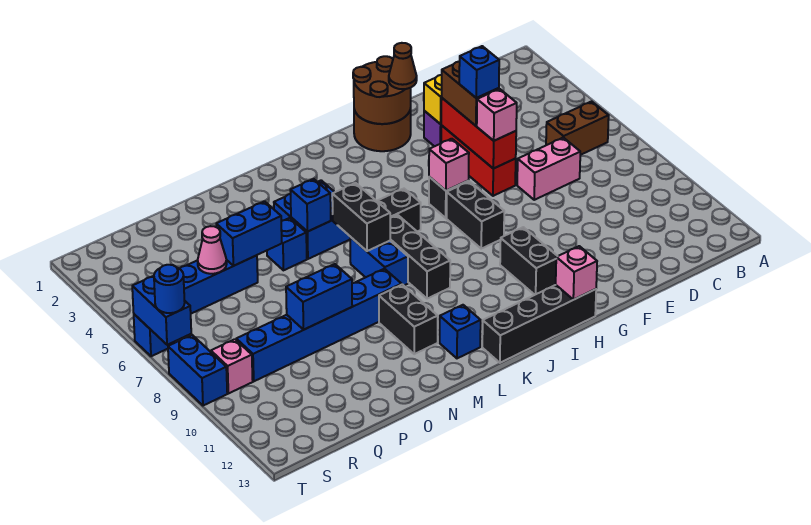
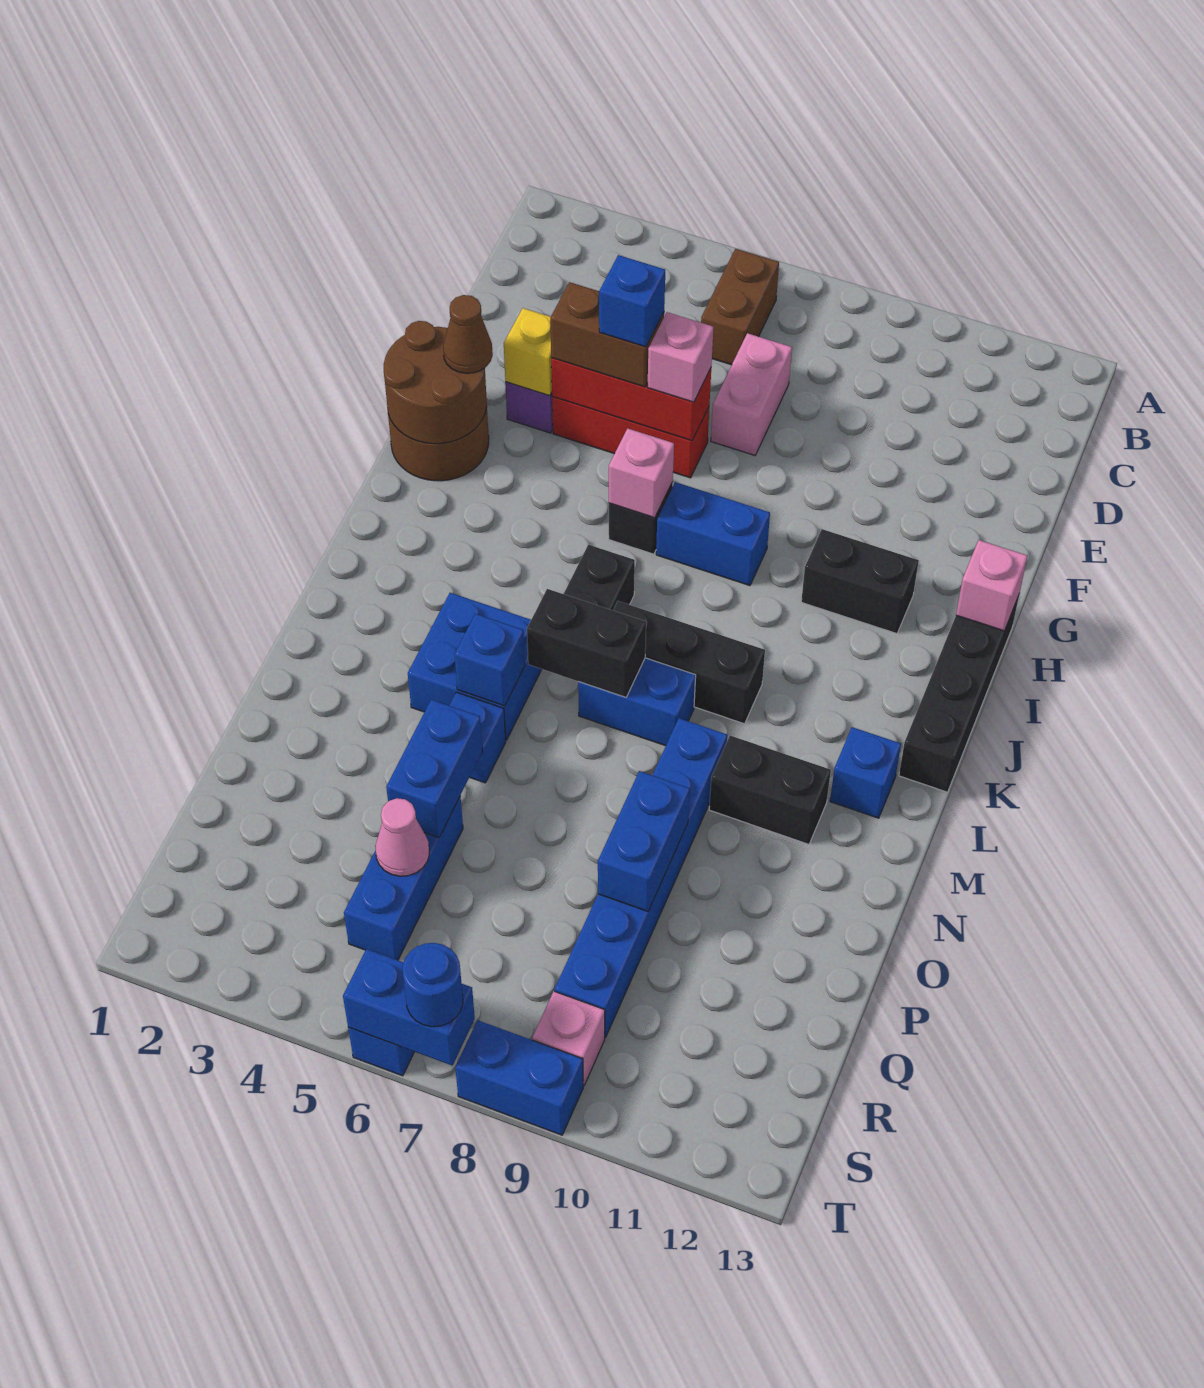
black brick H7:H8 level 1 -> blue brick H7:H8 level 1

